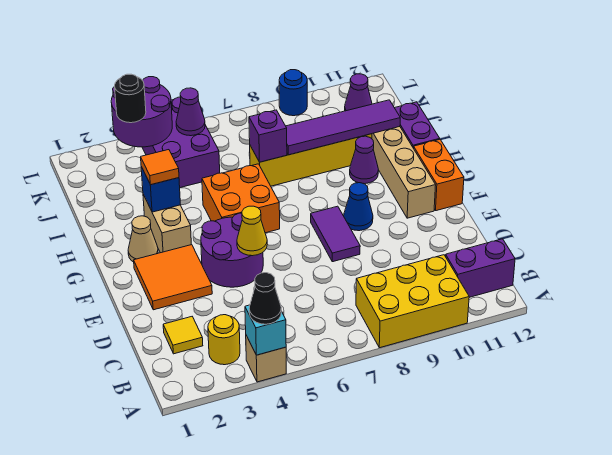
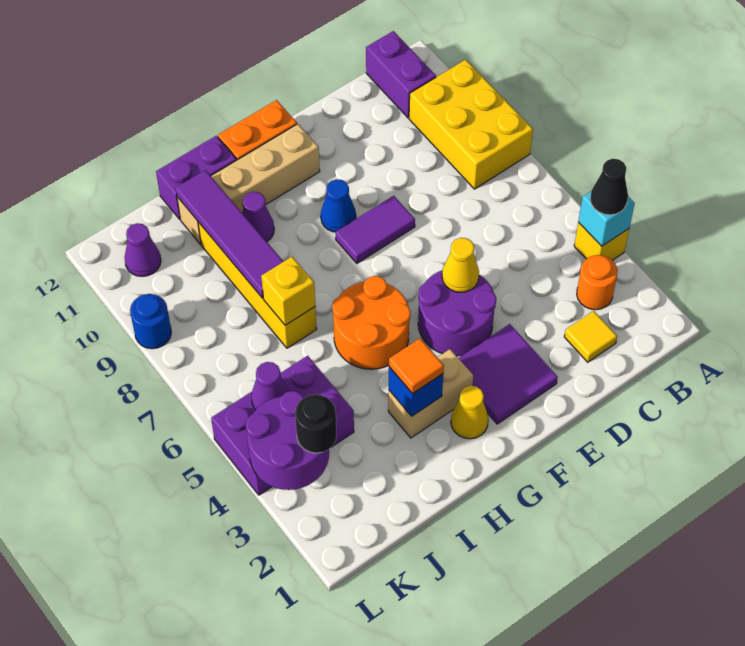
tan brick A4 level 1 -> yellow brick A4 level 1
yellow round brick B3 level 1 -> orange round brick B3 level 1
orange tile E2:F3 level 1 -> purple tile E2:F3 level 1
tan cone G2 level 1 -> yellow cone G2 level 1
orange brick G5:H6 level 1 -> orange round brick G5:H6 level 1
purple brick I7 level 2 -> yellow brick I7 level 2

